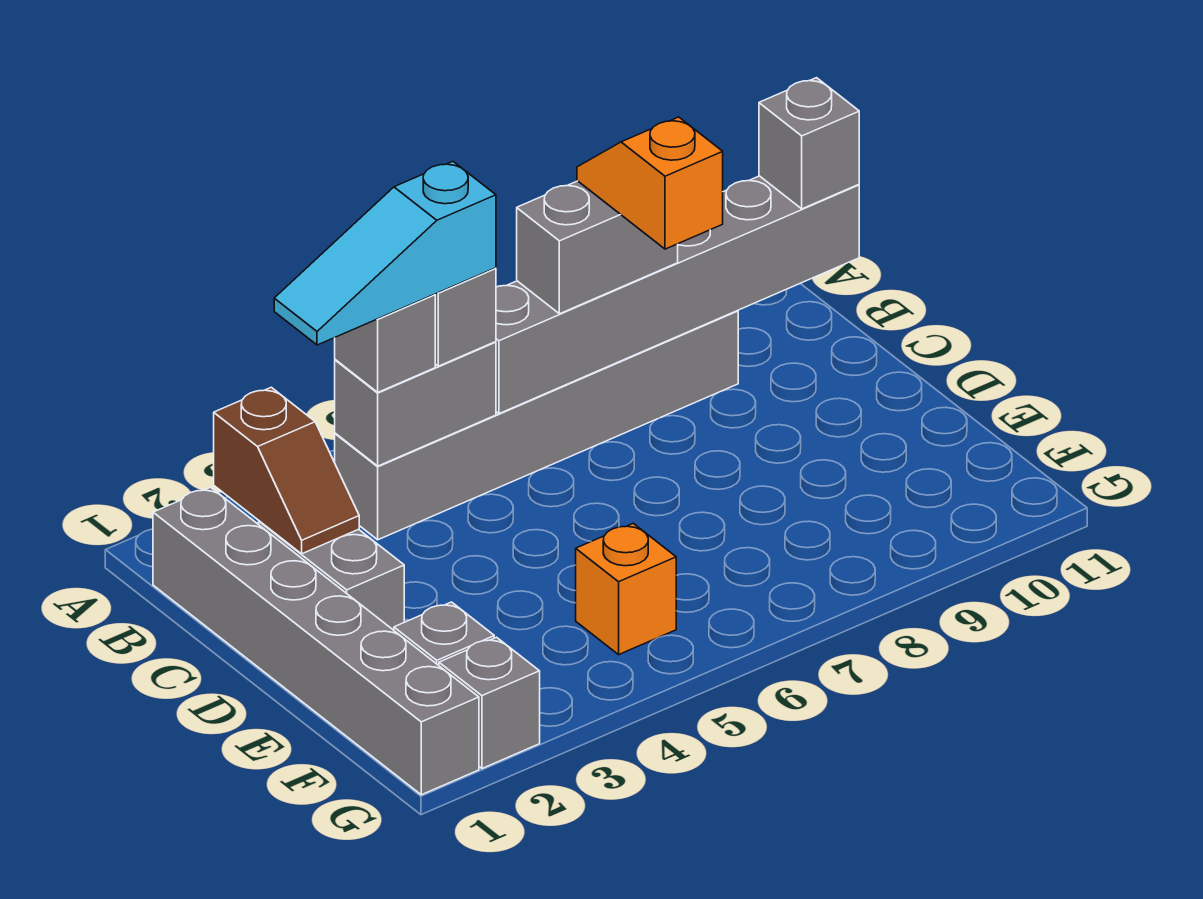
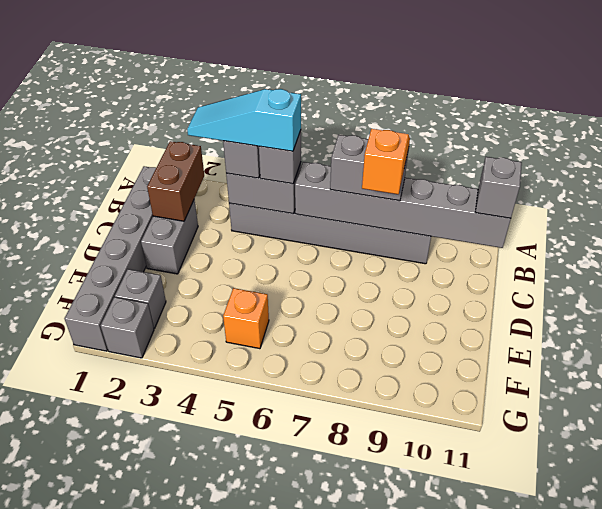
brown slope B2:C2 level 2 top B -> brown brick B2:C2 level 2

